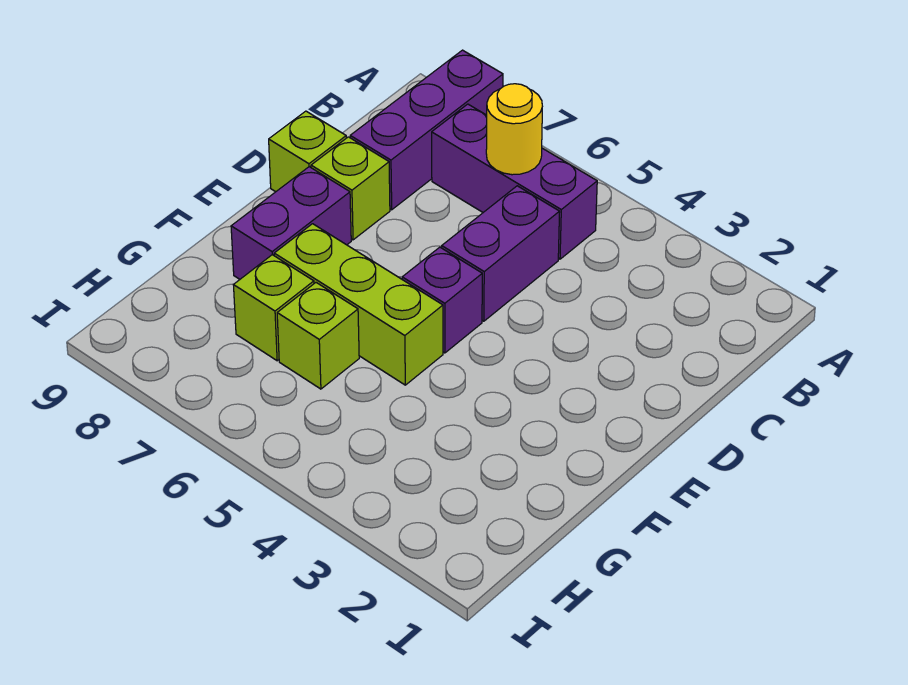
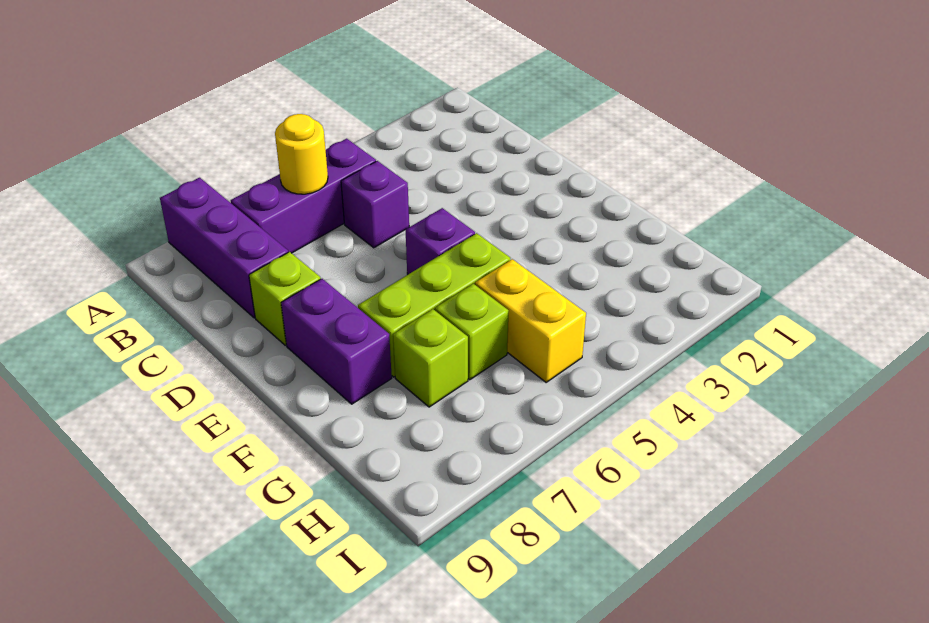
purple brick C5:D5 level 1 -> purple brick C5 level 1
lime brick D9 level 1 -> none
none -> yellow brick G5:H5 level 1

